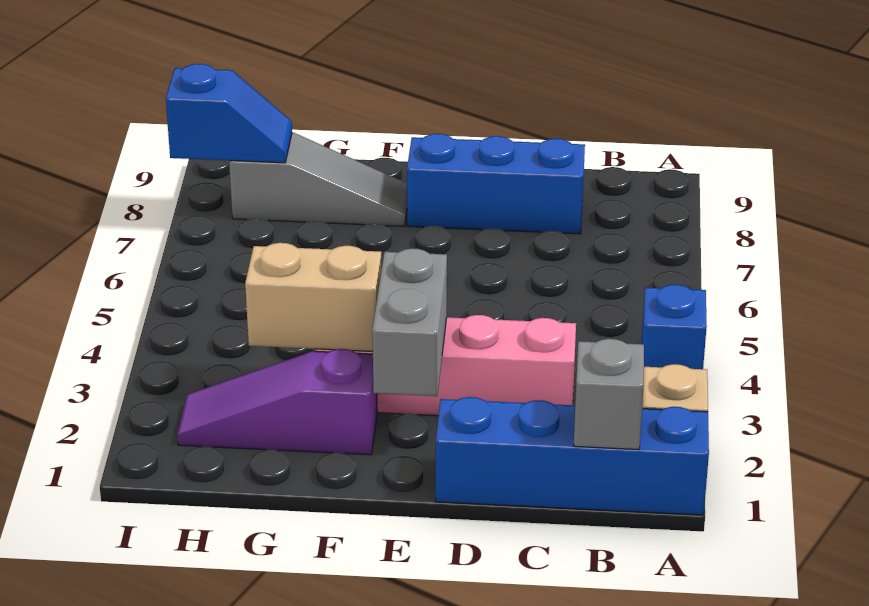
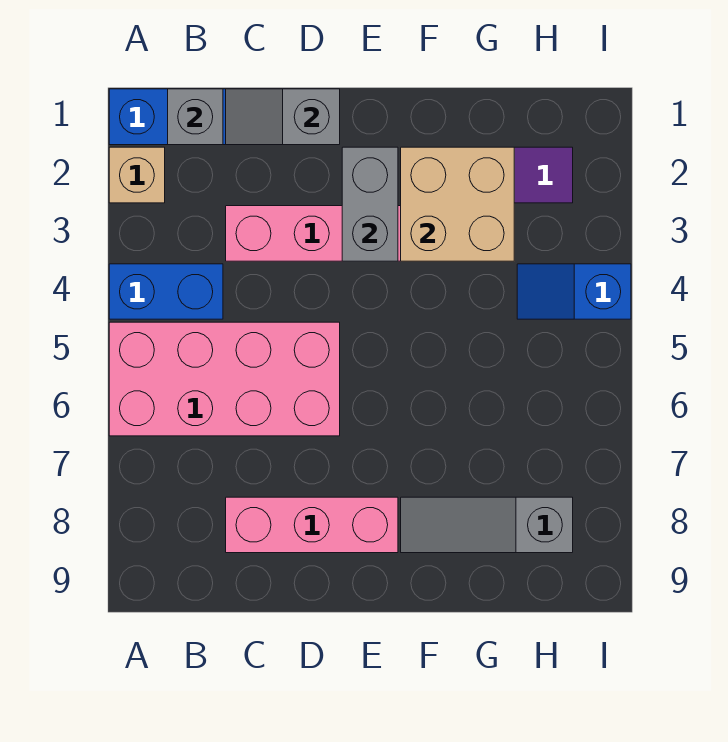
blue brick A4 level 1 -> blue brick A4:B4 level 1
none -> pink brick A5:D6 level 1
none -> grey slope C1:D1 level 2 top D
blue brick C8:E8 level 1 -> pink brick C8:E8 level 1
tan brick F3:G3 level 2 -> tan brick F2:G3 level 2
blue slope H8:I8 level 2 top I -> blue slope H4:I4 level 1 top I

